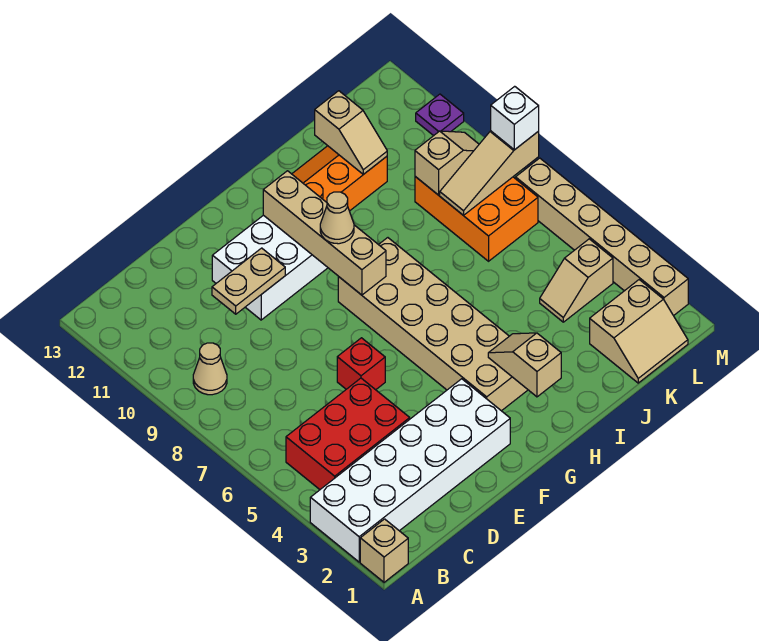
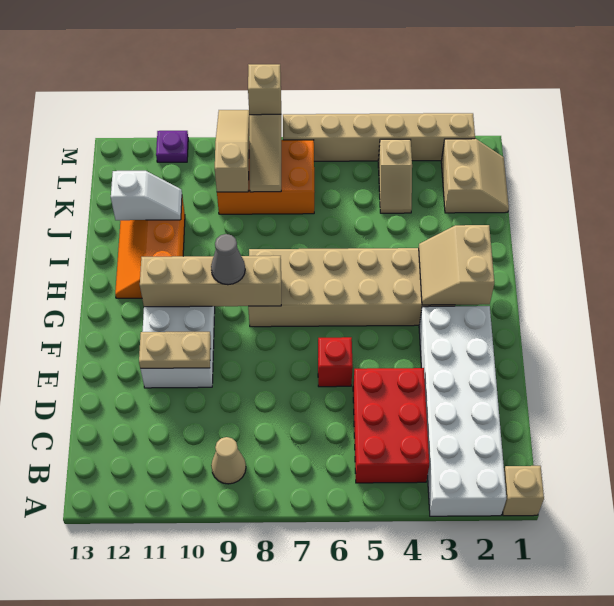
tan plate D10:E10 level 2 -> tan plate E10:E11 level 2
tan cone G9 level 3 -> grey cone G9 level 3
tan slope H2:H3 level 2 top 2 -> tan slope G2:H3 level 2 top 2
tan slope J11:J12 level 2 top 12 -> white slope J11:J12 level 2 top 12
tan slope K9:L9 level 2 top K -> tan slope K9:M9 level 2 top K
white brick M8 level 3 -> tan brick M8 level 3

